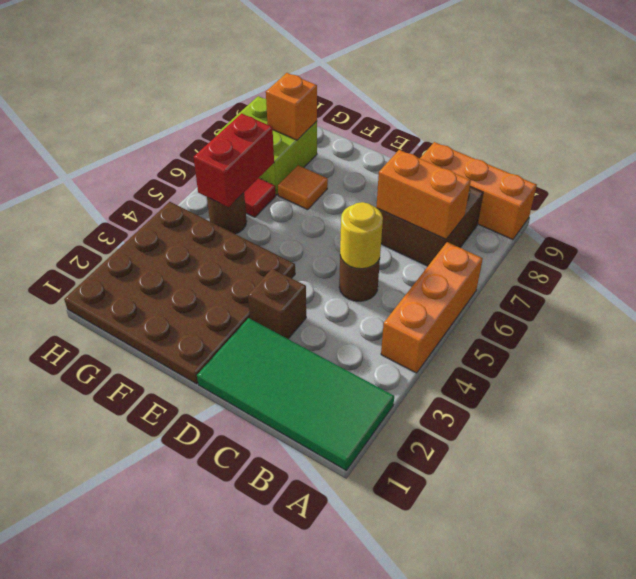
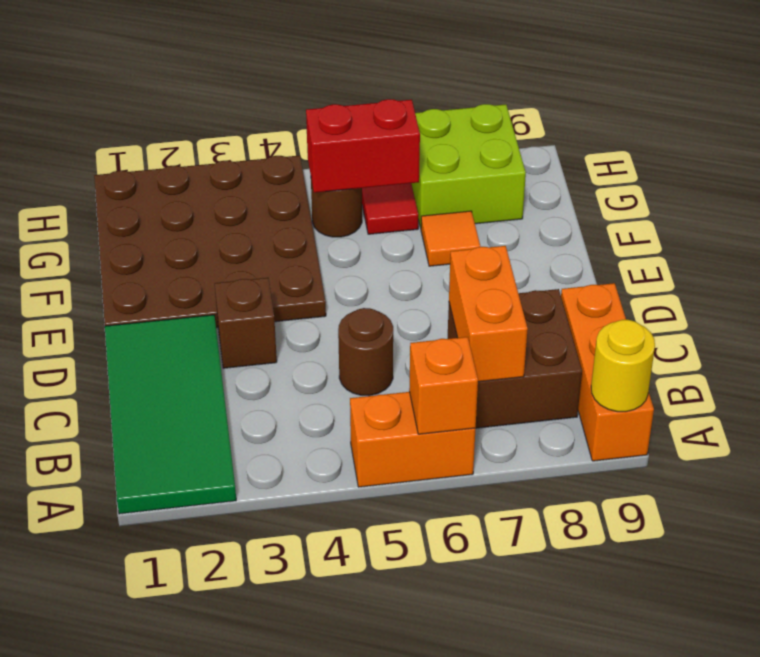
orange brick A4:A6 level 1 -> orange brick A5:A6 level 1
yellow round brick C5 level 2 -> yellow round brick A9 level 2
orange brick G8 level 2 -> orange brick A6 level 2

